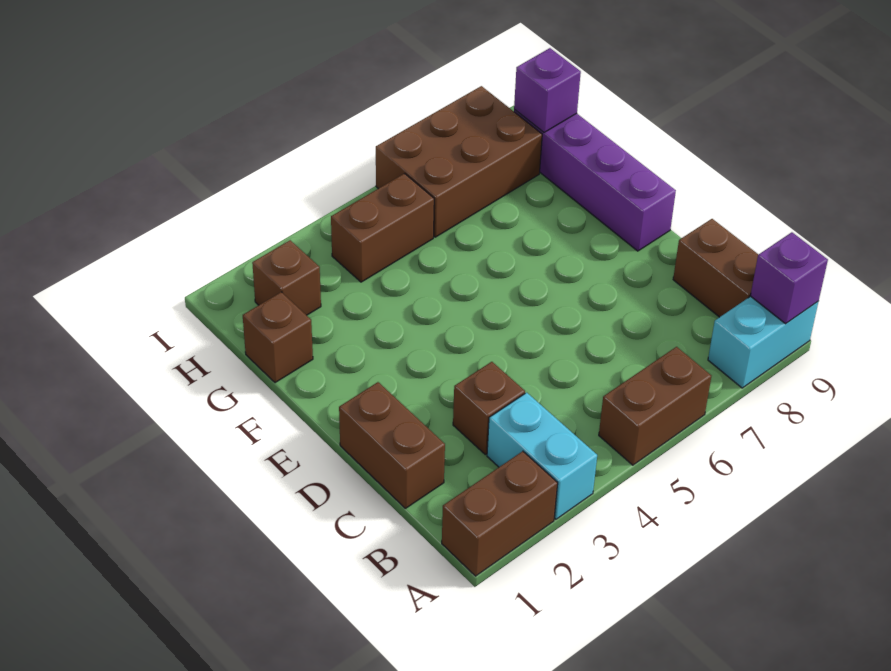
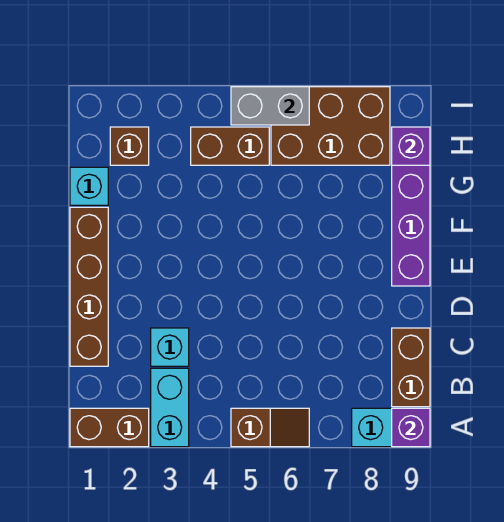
brown brick A5:A6 level 1 -> brown slope A5:A6 level 1 top 5
brown brick C1:D1 level 1 -> brown brick C1:F1 level 1
brown brick C3 level 1 -> cyan brick C3 level 1
brown brick G1 level 1 -> cyan brick G1 level 1
none -> grey brick I5:I6 level 2

